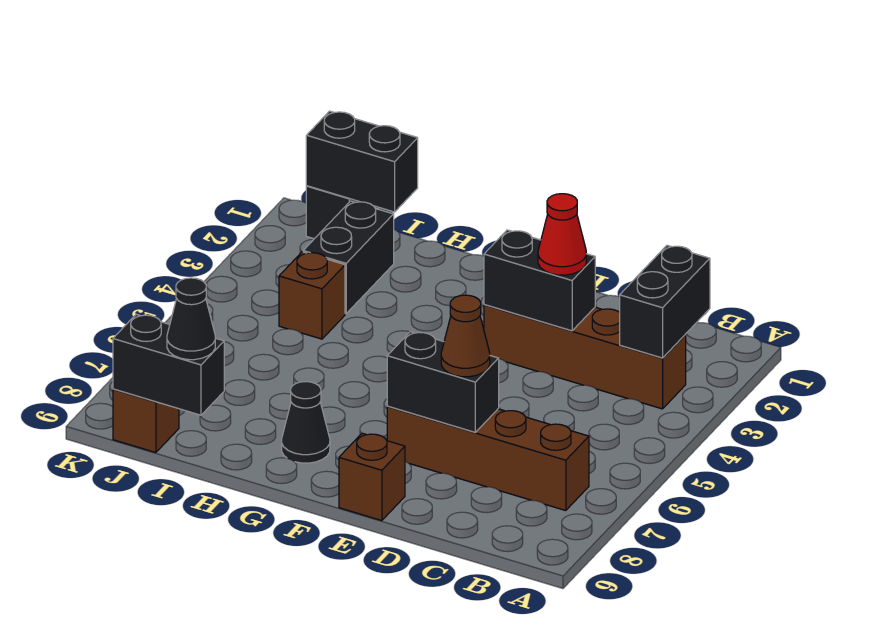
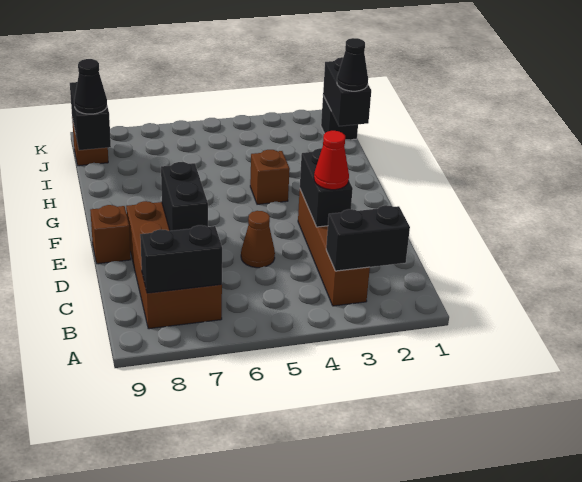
brown brick B7:E7 level 1 -> brown brick B7:E8 level 1
brown cone D7 level 3 -> brown cone D5 level 1
black cone G8 level 1 -> black cone I1 level 3
black brick I2:I3 level 1 -> black brick B7:B8 level 2
brown brick I4 level 1 -> brown brick G4 level 1

